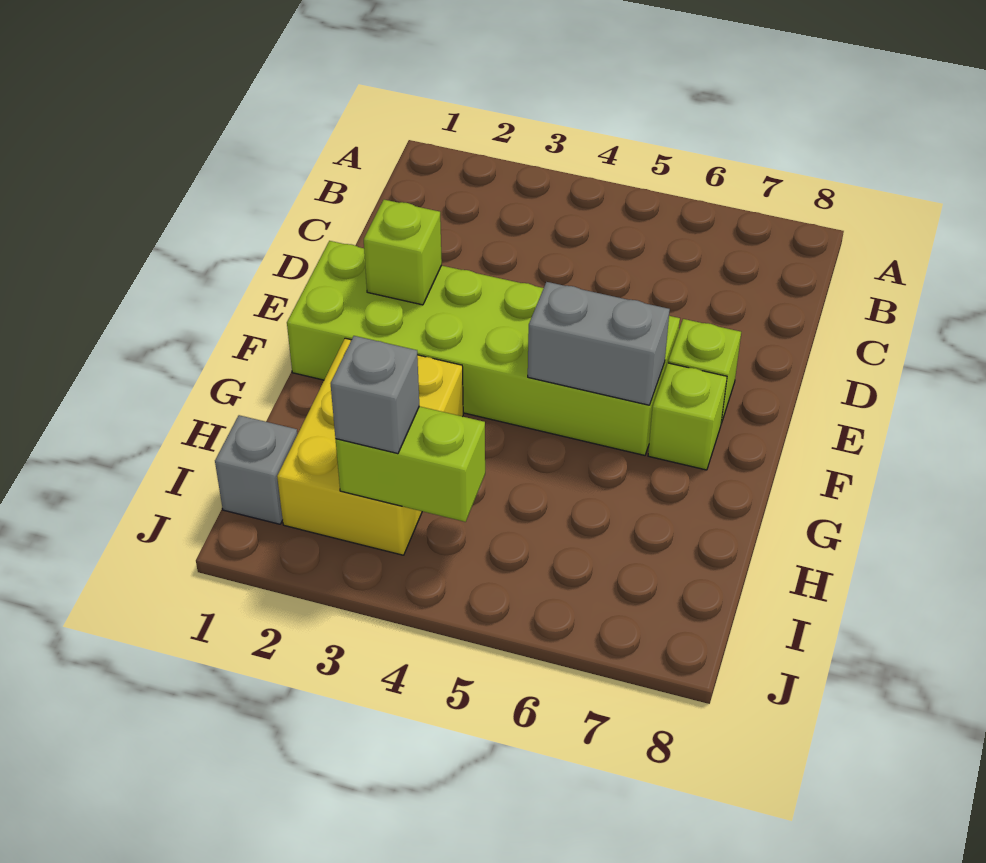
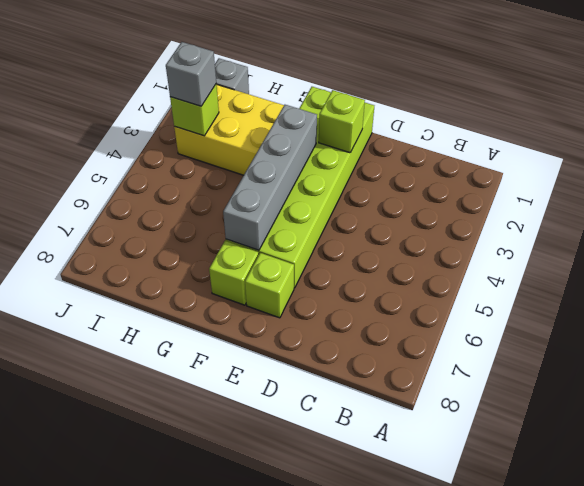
grey brick F5:F6 level 2 -> grey brick F3:F6 level 2
lime brick I3:I4 level 2 -> lime brick I3 level 2

